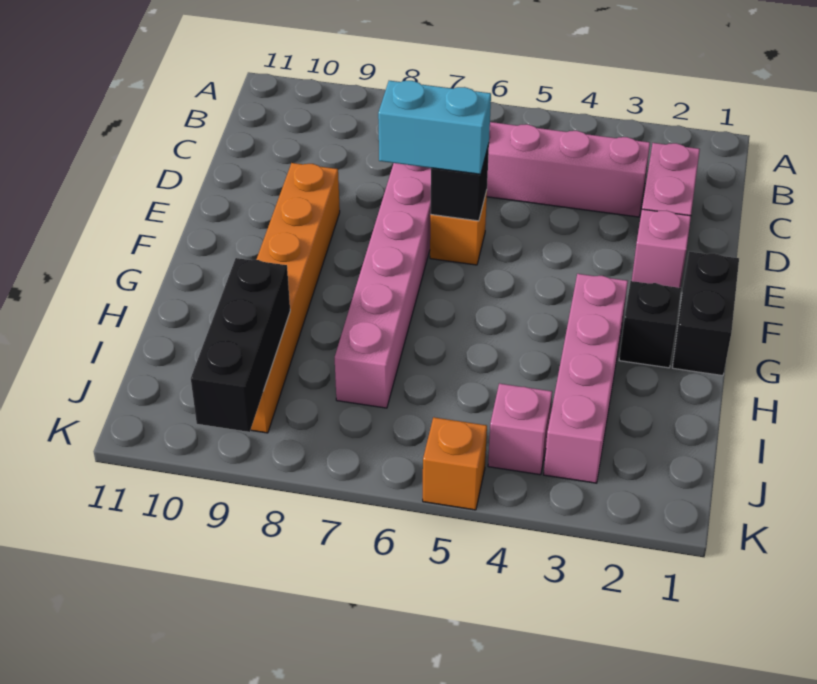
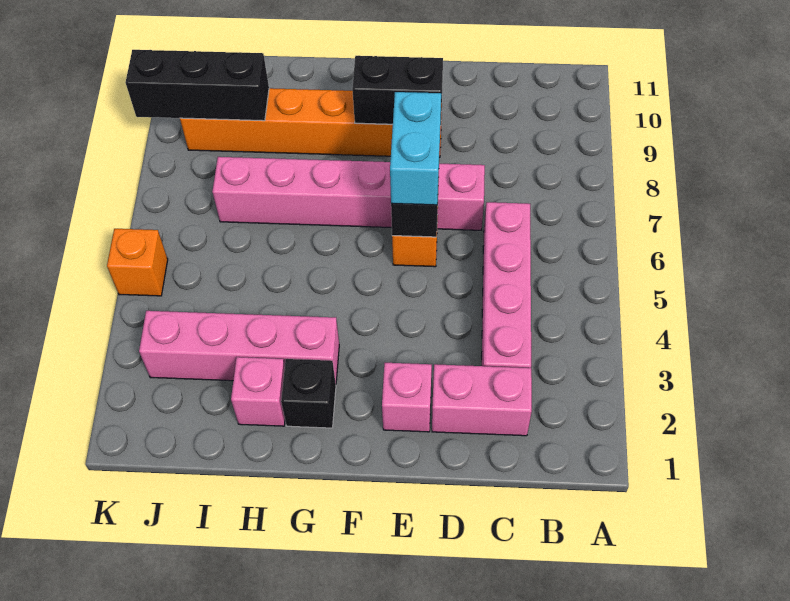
black brick F1:G1 level 1 -> black brick E9:F9 level 2
pink brick J4 level 1 -> pink brick H2 level 1

